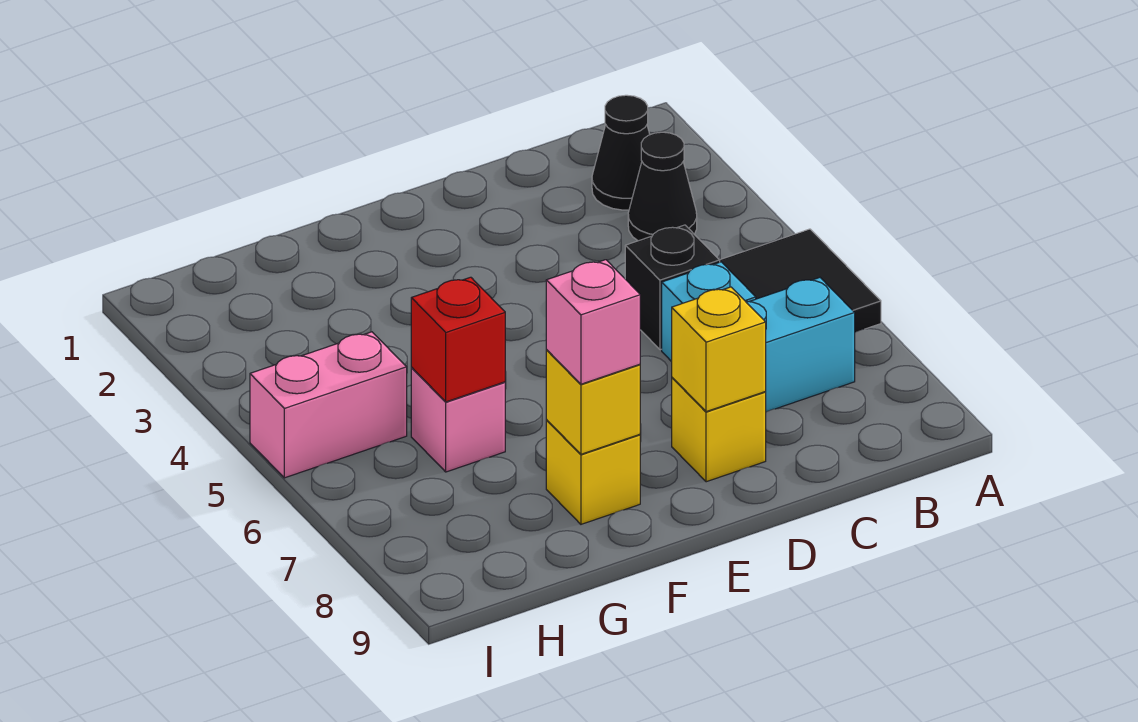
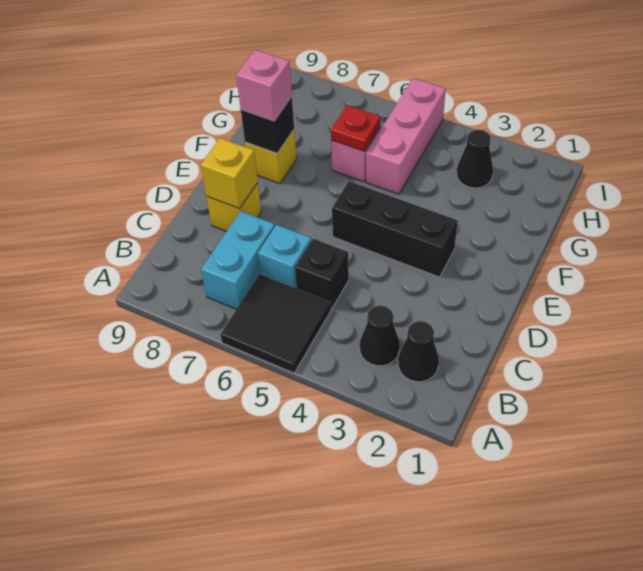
none -> black brick E3:E5 level 1
yellow brick F8 level 2 -> black brick F8 level 2
red brick G6 level 2 -> red plate G6 level 2
none -> black cone H3 level 1
pink brick H5:I5 level 1 -> pink brick G5:I5 level 1

